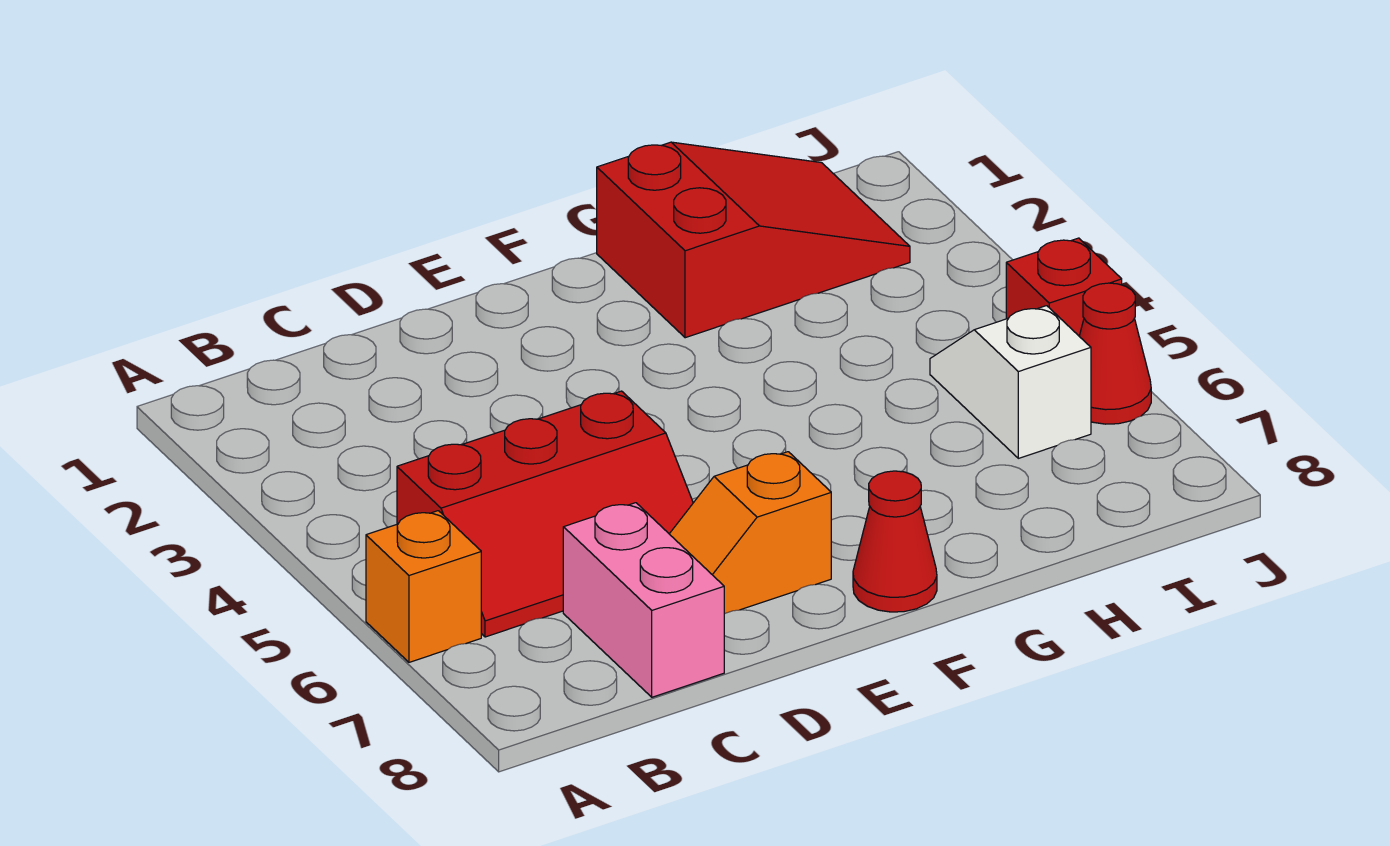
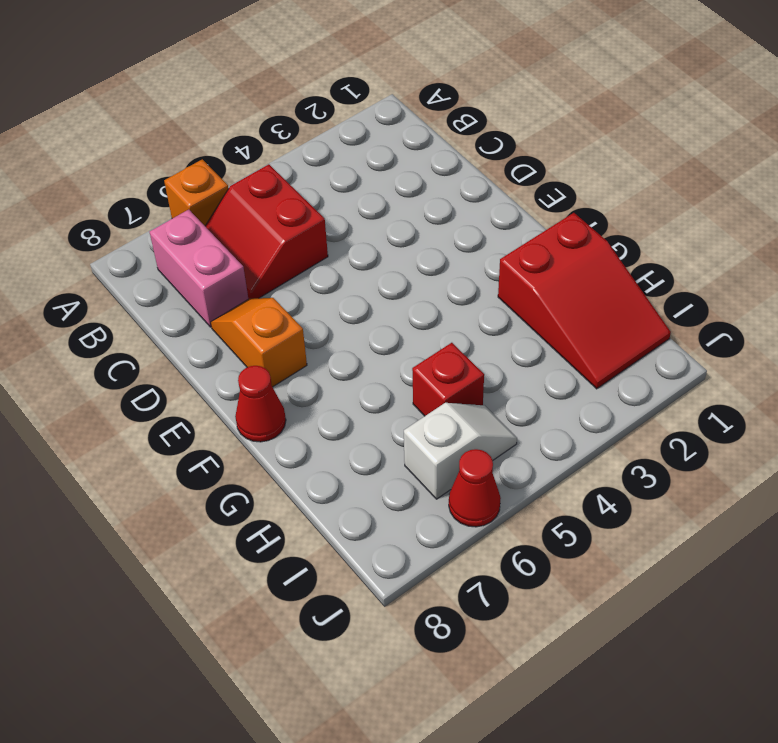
red slope B5:D6 level 1 top 5 -> red slope B5:C6 level 1 top 5
pink brick C7:C8 level 1 -> pink brick B7:C7 level 1
red brick J5 level 1 -> red brick H5 level 1

